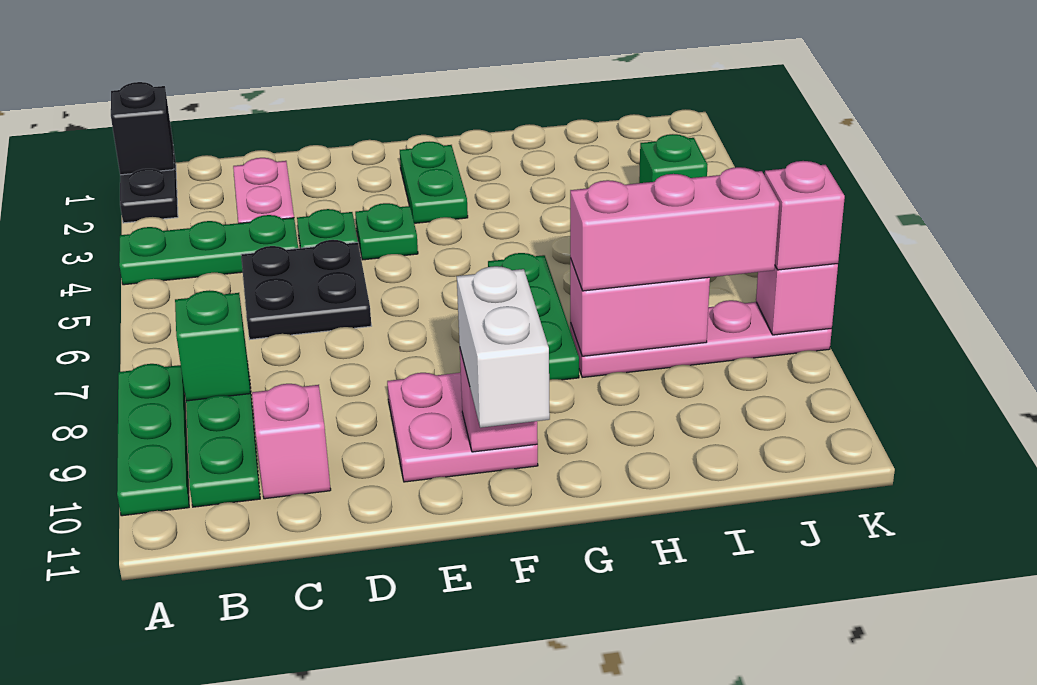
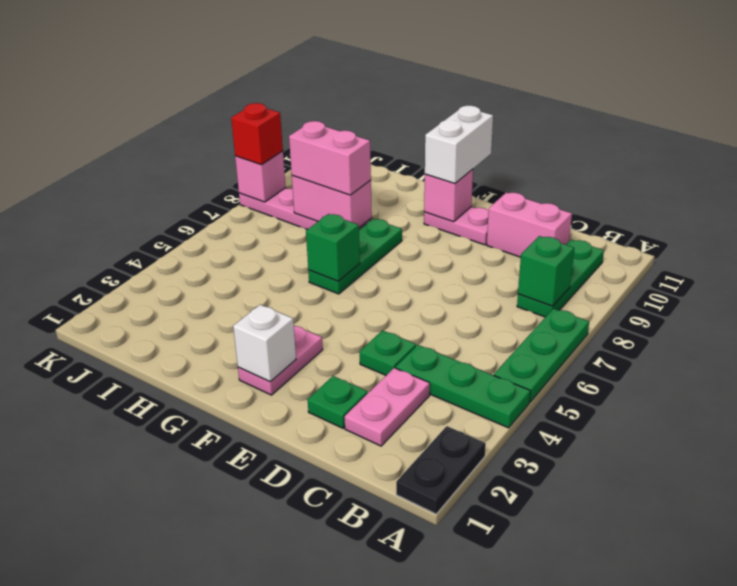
black brick A1 level 2 -> none
green plate A8:A10 level 1 -> green plate A5:A7 level 1
black plate C5:D6 level 1 -> none
pink brick C10 level 1 -> pink brick C10:D10 level 1
green plate E4 level 1 -> green plate D2 level 1
pink plate E9:F10 level 1 -> pink plate E10:F10 level 1
green plate F2:F3 level 1 -> pink plate F2:F3 level 1
none -> white brick F2 level 2
pink brick H8:J8 level 3 -> pink brick H8:I8 level 3
green brick J4 level 1 -> green brick G6 level 2
pink brick K8 level 3 -> red brick K8 level 3

